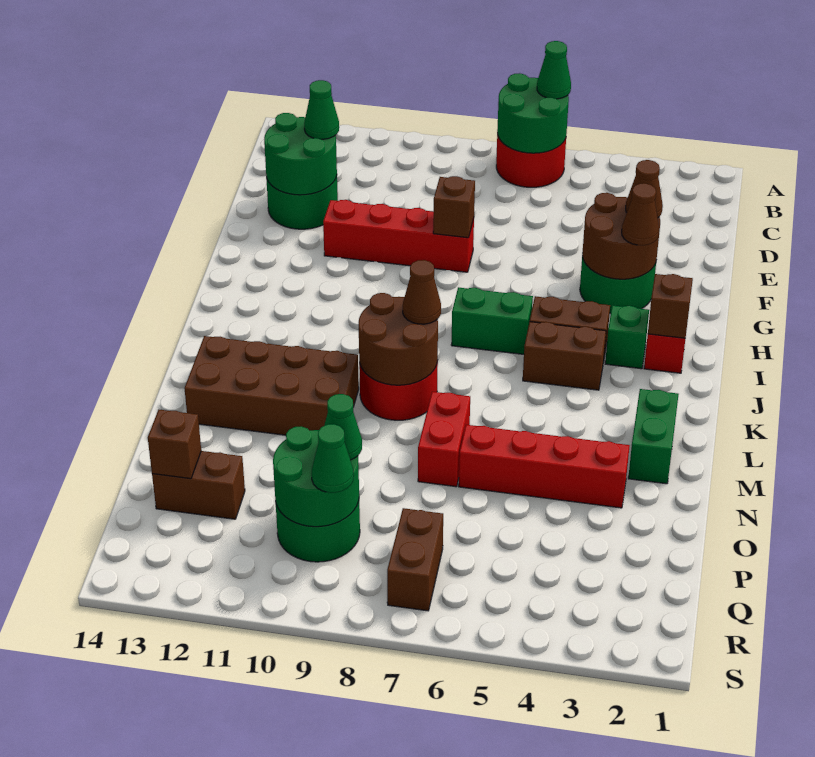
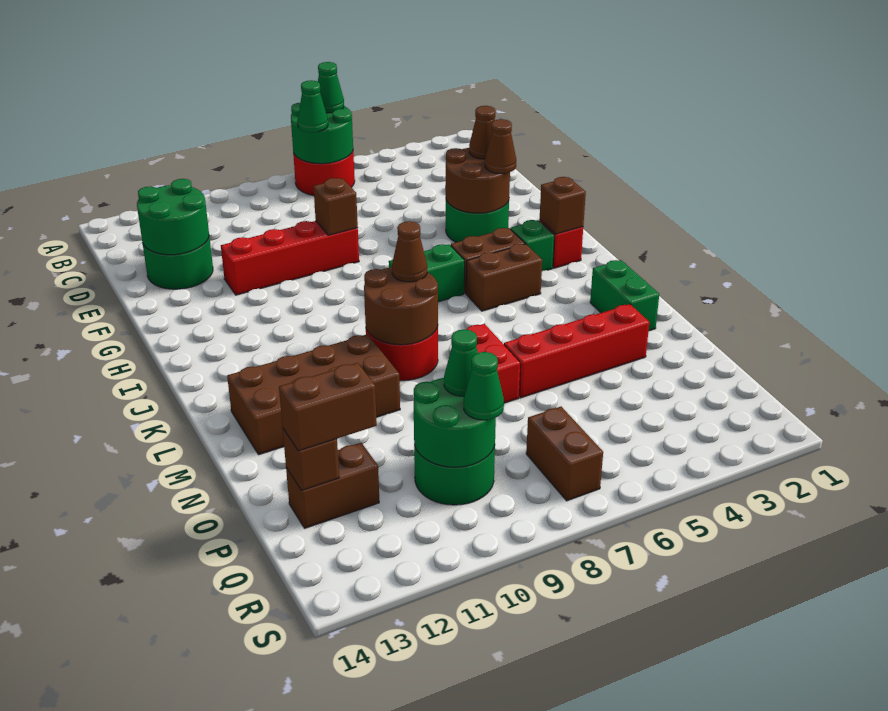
green cone D12 level 3 -> green cone B7 level 3
none -> brown brick P12:P13 level 3

